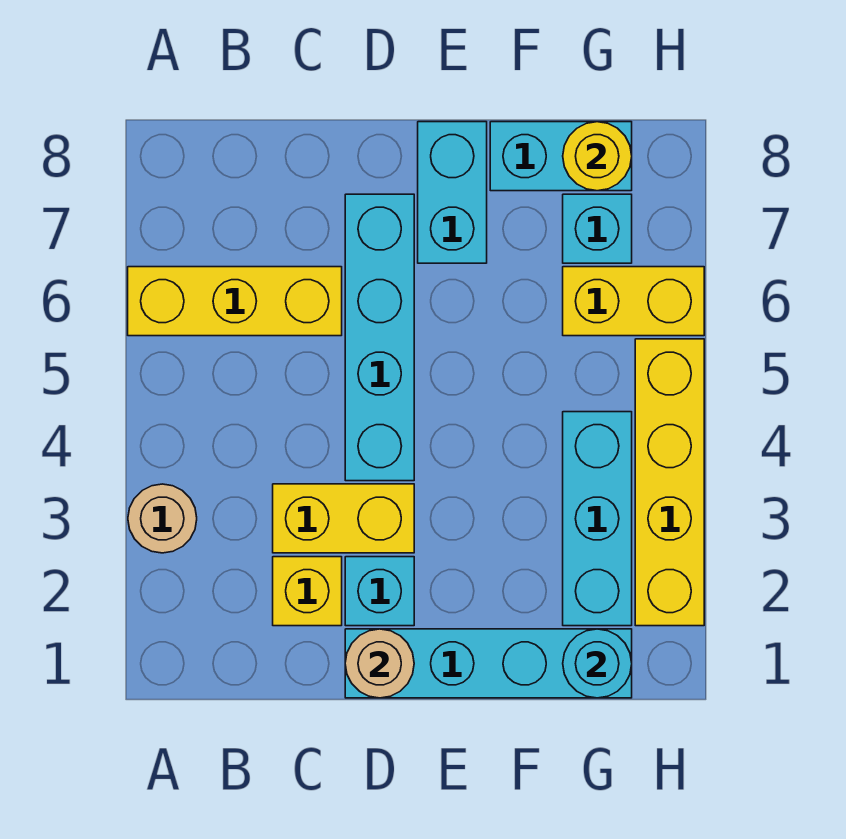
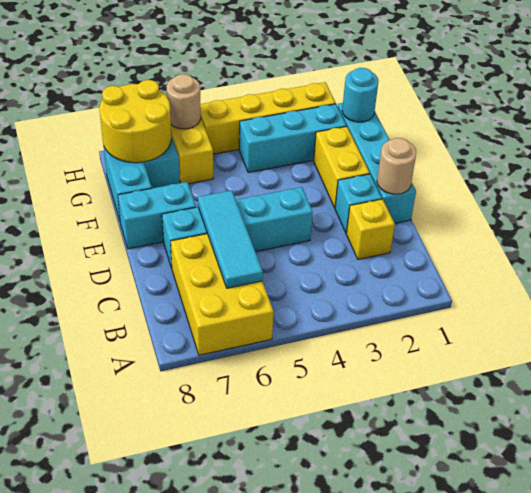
tan round brick A3 level 1 -> tan round brick H6 level 2
yellow brick A6:C6 level 1 -> yellow brick A6:C7 level 1
none -> cyan tile B6:D6 level 2
yellow brick C3:D3 level 1 -> yellow brick E2:F2 level 1
yellow round brick G8 level 2 -> yellow round brick G7:H8 level 2

